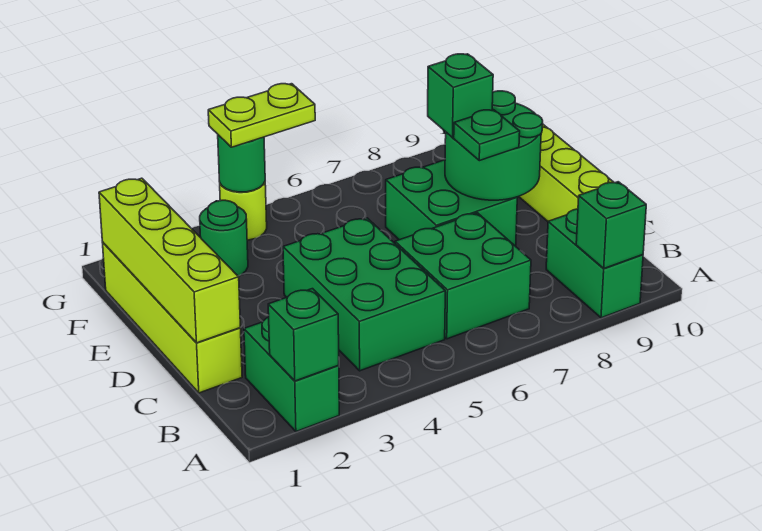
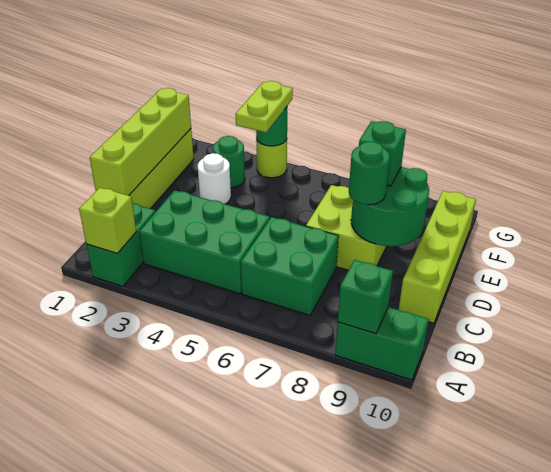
green brick A2 level 2 -> lime brick A2 level 2
green brick A9:B9 level 1 -> green brick A9:A10 level 1
green brick B4:D5 level 1 -> green brick B3:C5 level 1
green brick D7:E8 level 1 -> lime brick D7:E8 level 1
green plate D8 level 3 -> green round brick D8 level 3
none -> white round brick E3 level 1
lime plate G4:G5 level 3 -> lime plate F4:G4 level 3

